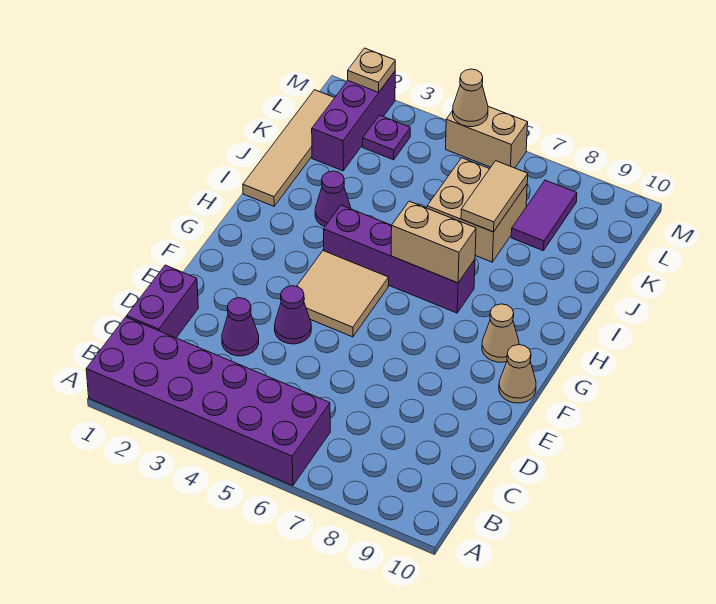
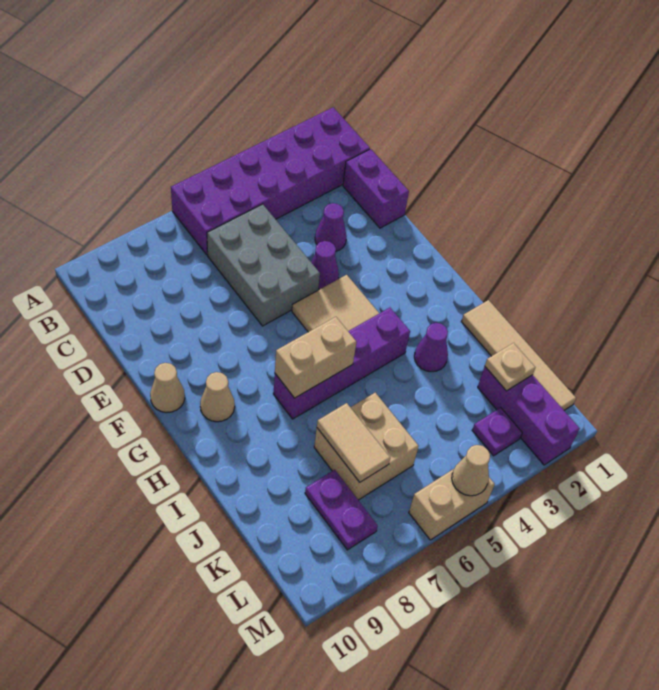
none -> grey brick C5:E6 level 1
purple tile K8:L8 level 1 -> purple plate K8:L8 level 1
tan plate M2 level 2 -> tan plate K2 level 2

